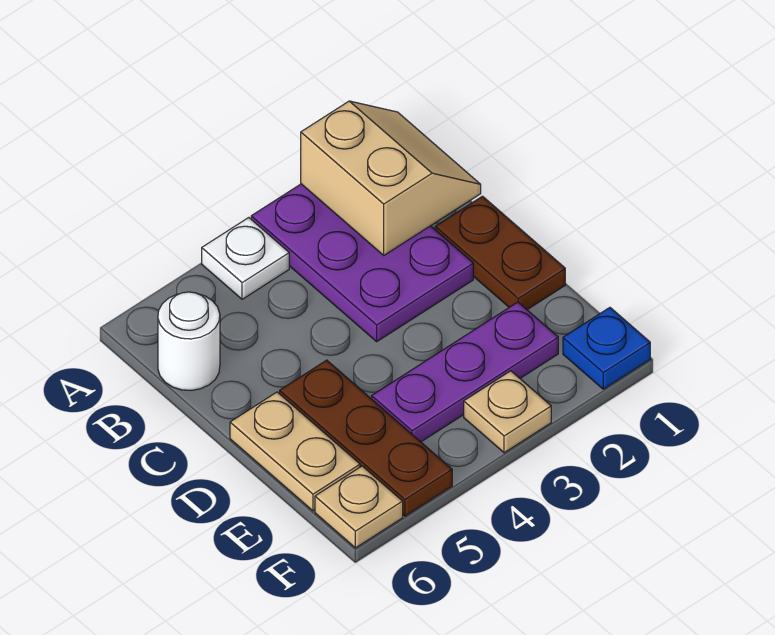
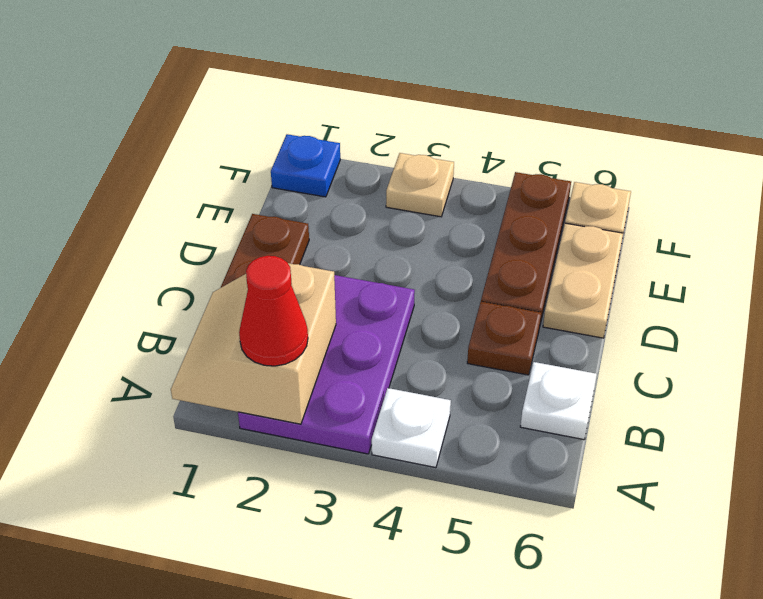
none -> red cone A2 level 3
white round brick B6 level 1 -> white plate B6 level 1
none -> brown plate C5 level 1
purple plate E2:E4 level 1 -> none

